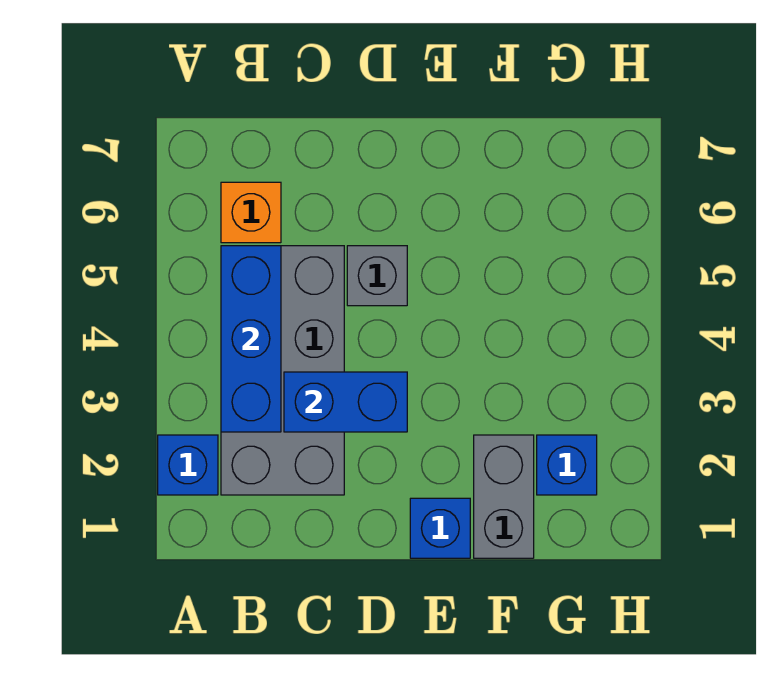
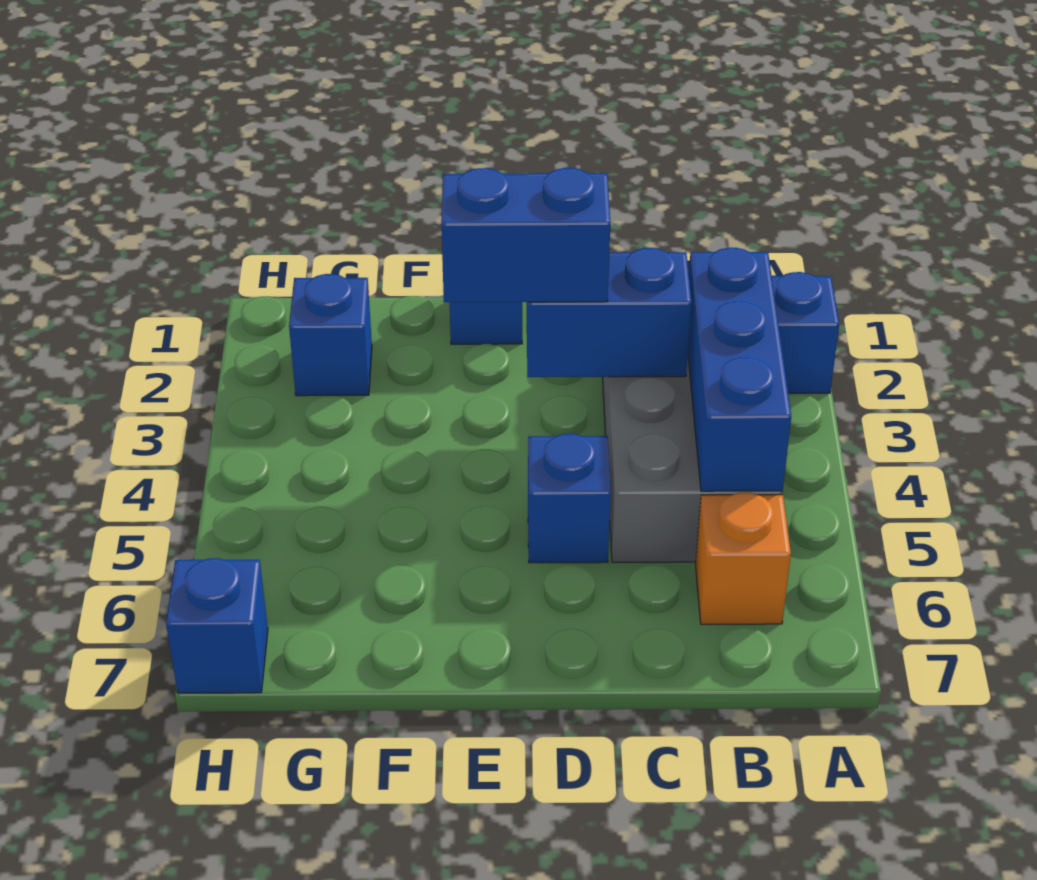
none -> blue brick D3:E3 level 3
grey brick D5 level 1 -> blue brick D5 level 1
grey brick F1:F2 level 1 -> none
none -> blue brick H7 level 1

